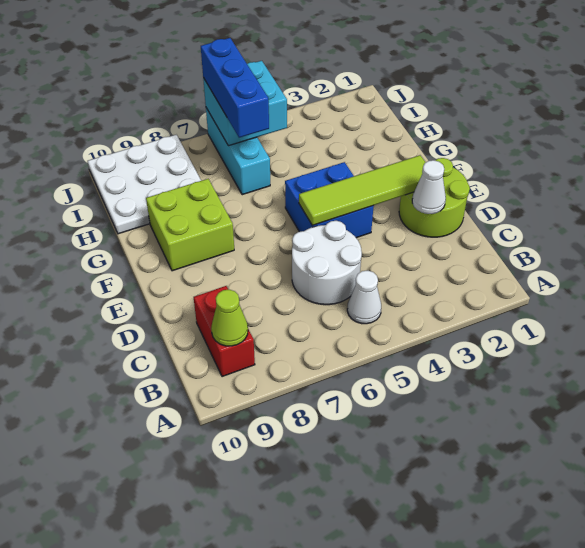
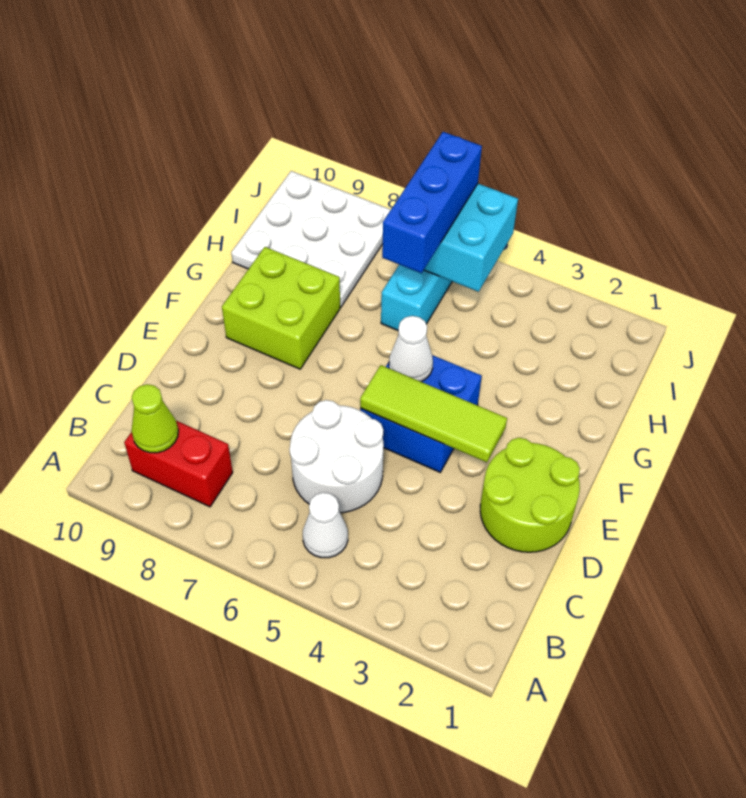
red brick B9:C9 level 1 -> red brick B8:B9 level 1
white cone D2 level 2 -> white cone F5 level 2
lime tile E2:E5 level 2 -> lime tile E3:E5 level 2

